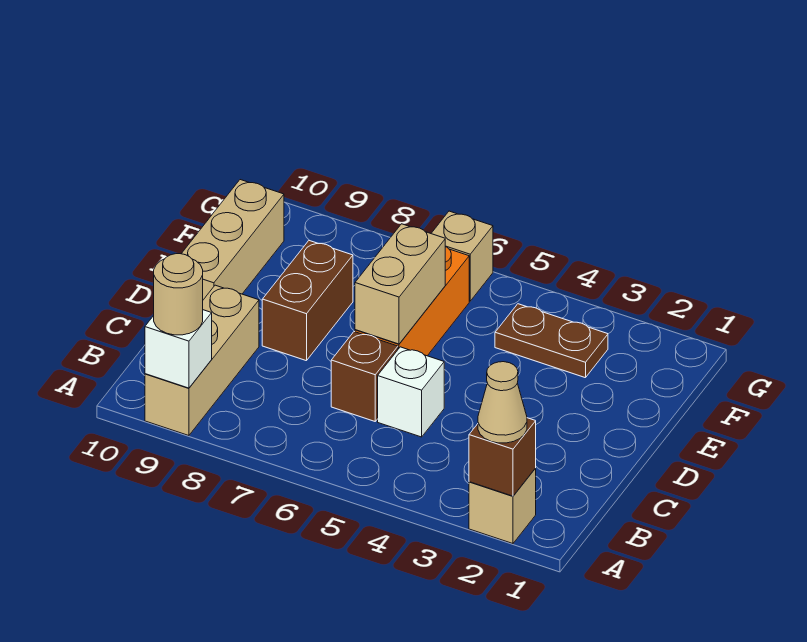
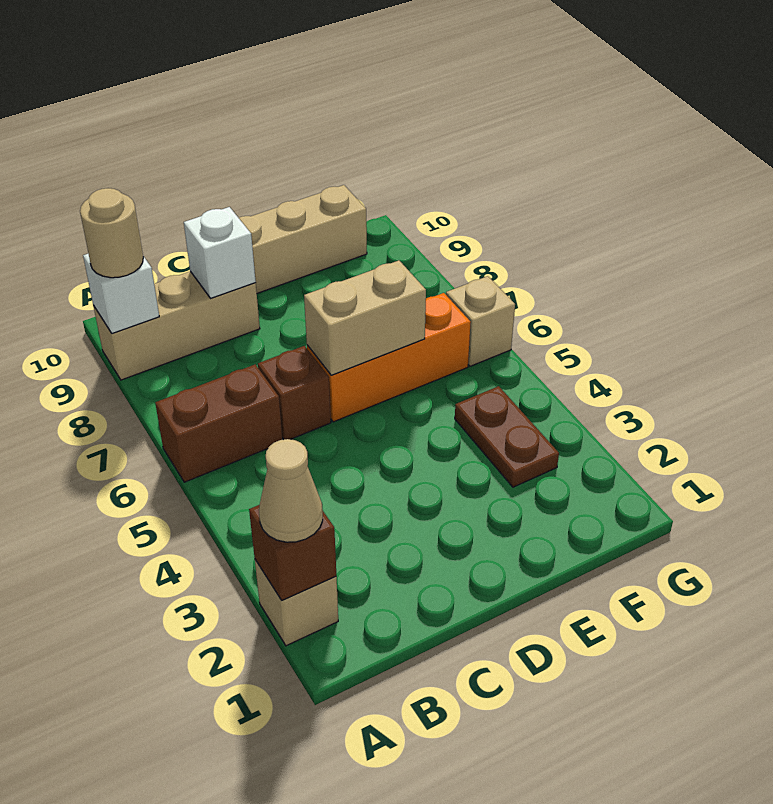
white brick C5 level 1 -> white brick C9 level 2
brown brick D8:E8 level 1 -> brown brick A6:B6 level 1

